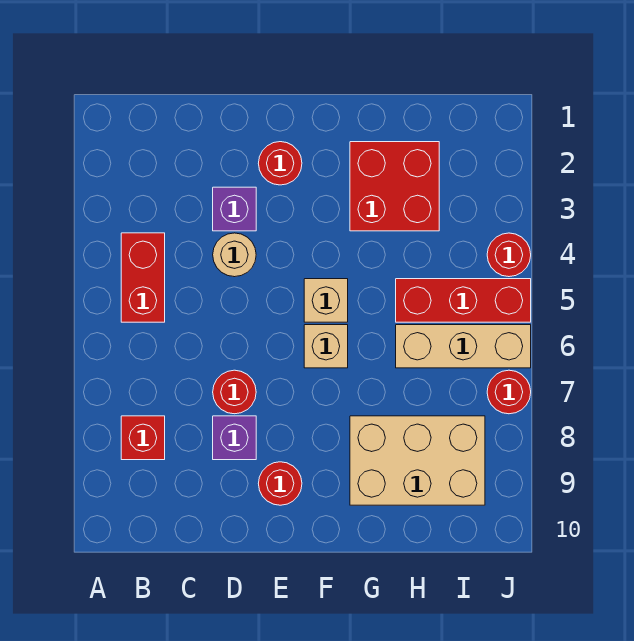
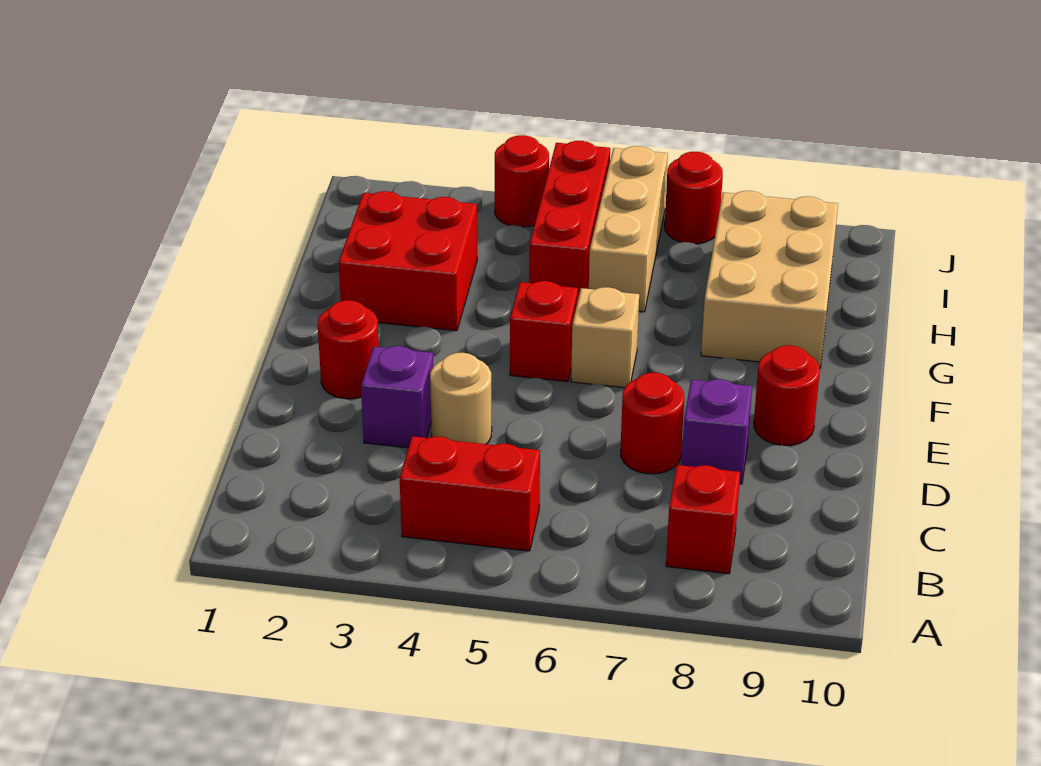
tan brick F5 level 1 -> red brick F5 level 1

